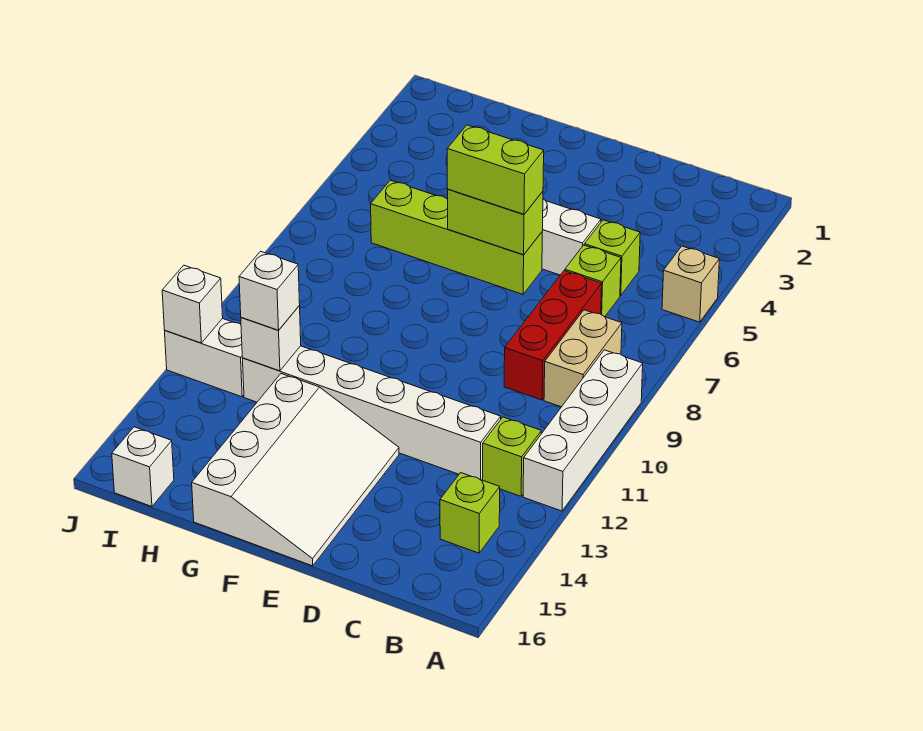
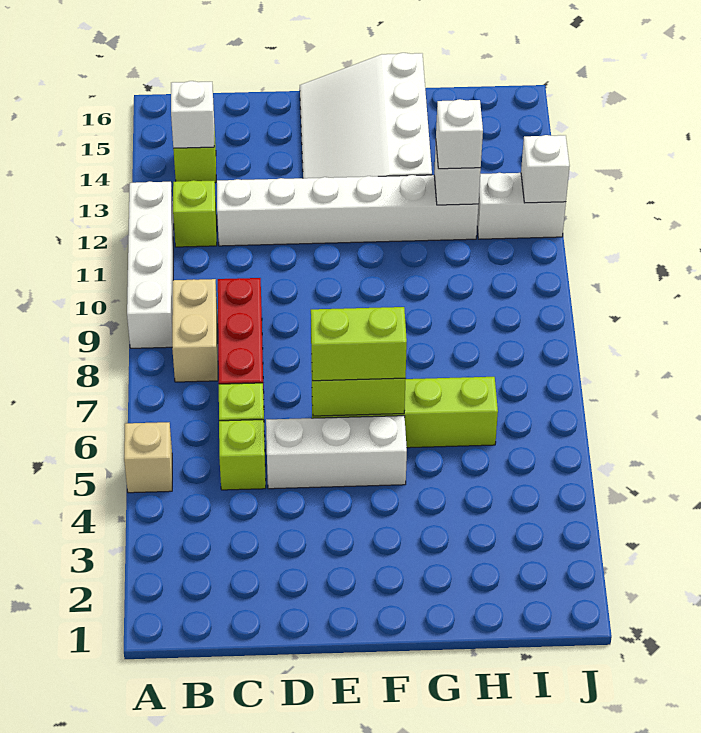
white brick I16 level 1 -> white brick B14 level 2

